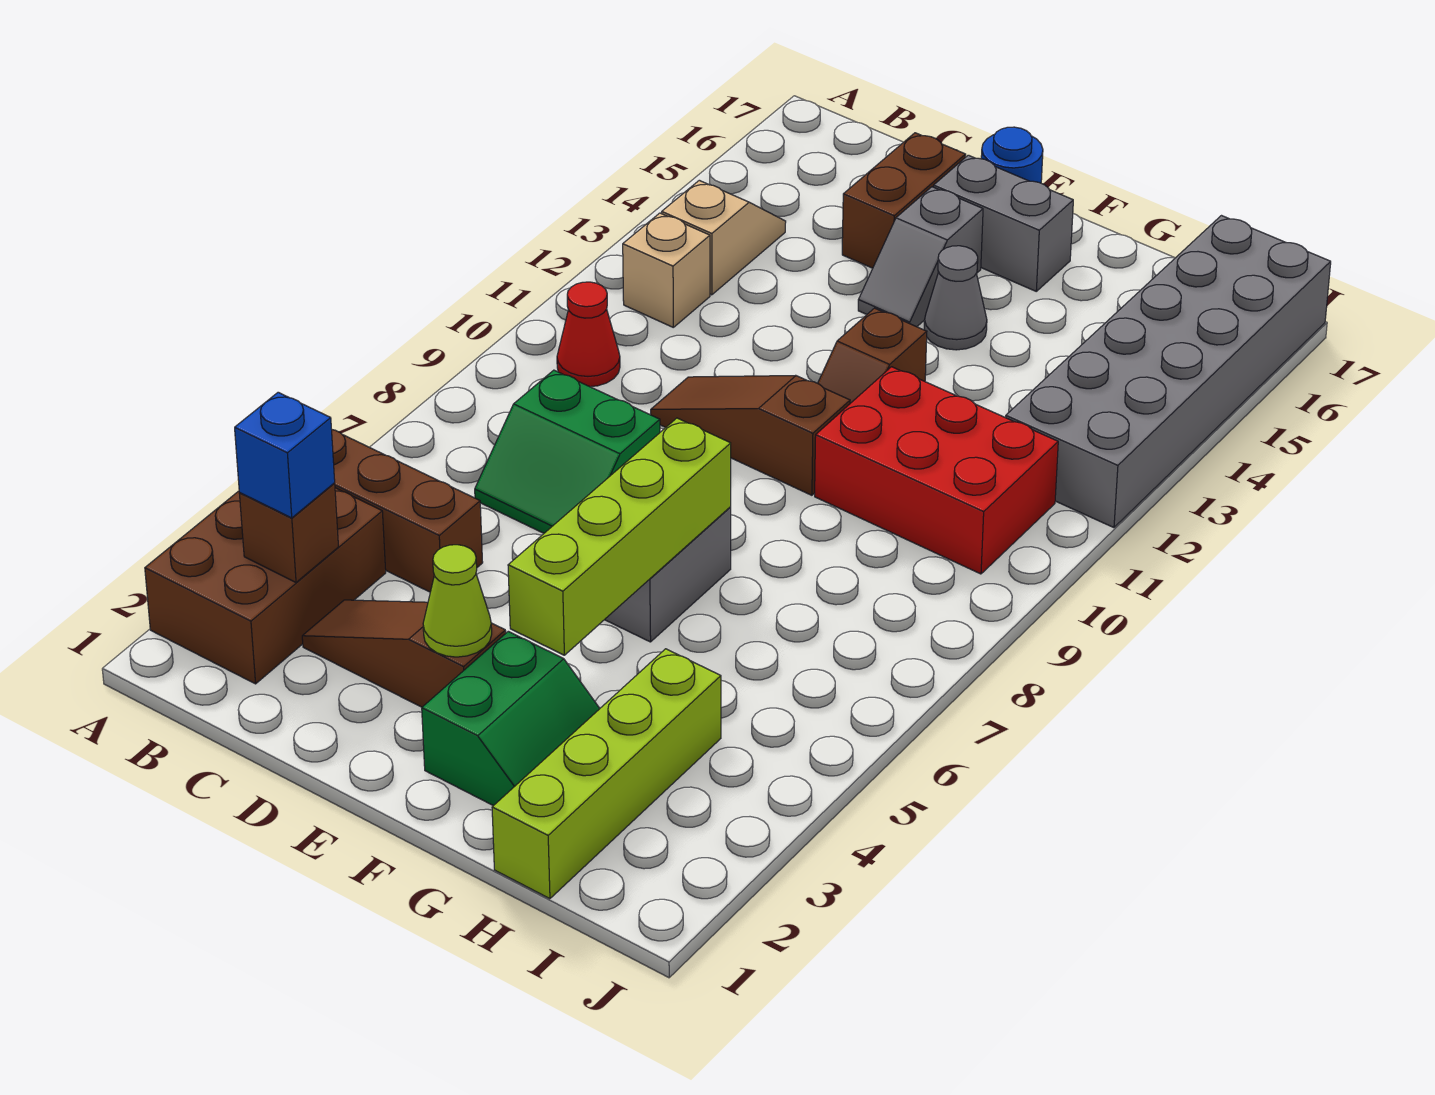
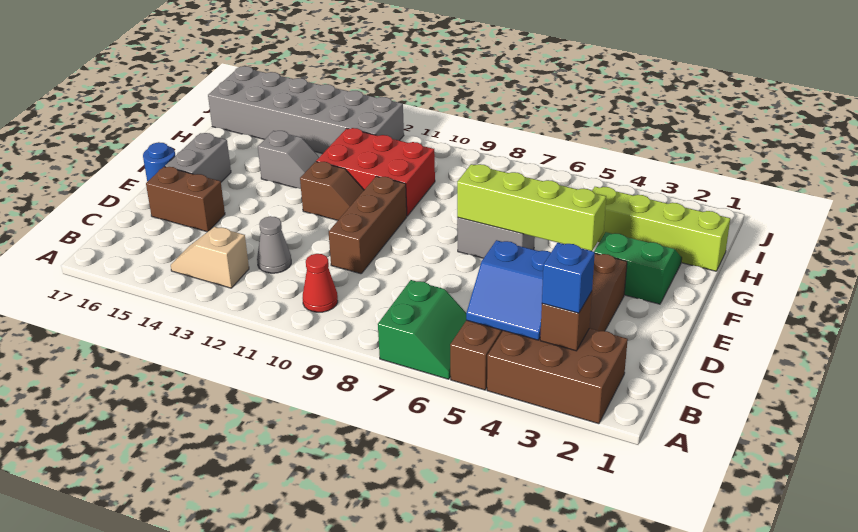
none -> blue slope B4:C5 level 2 top C
tan brick B12 level 1 -> none
green slope C7:D8 level 1 top 8 -> green slope A6:B7 level 1 top 7
brown slope D10:F10 level 1 top F -> brown brick D10:F10 level 1
lime cone E3 level 2 -> none
grey slope E14:E15 level 1 top 15 -> grey slope G13:G14 level 1 top 14
grey cone F14 level 1 -> grey cone C12 level 1
red brick G10:I11 level 1 -> red brick G10:H12 level 1

